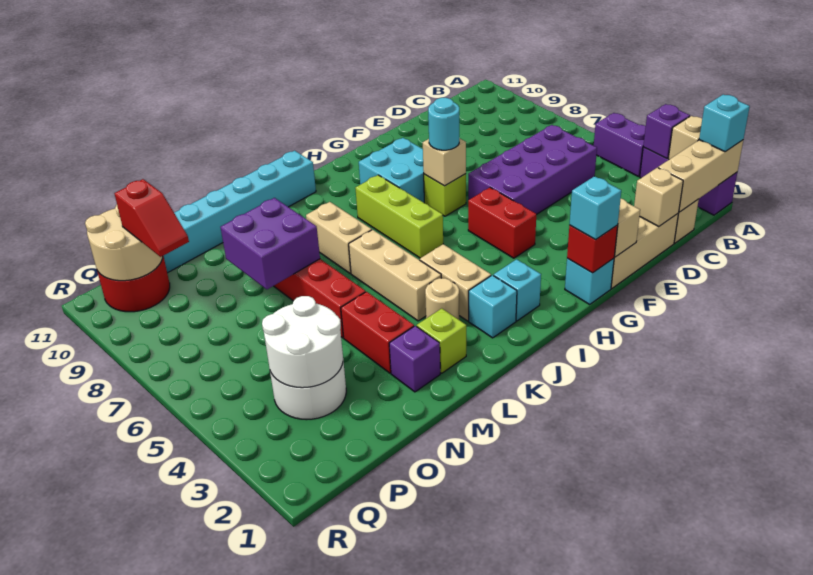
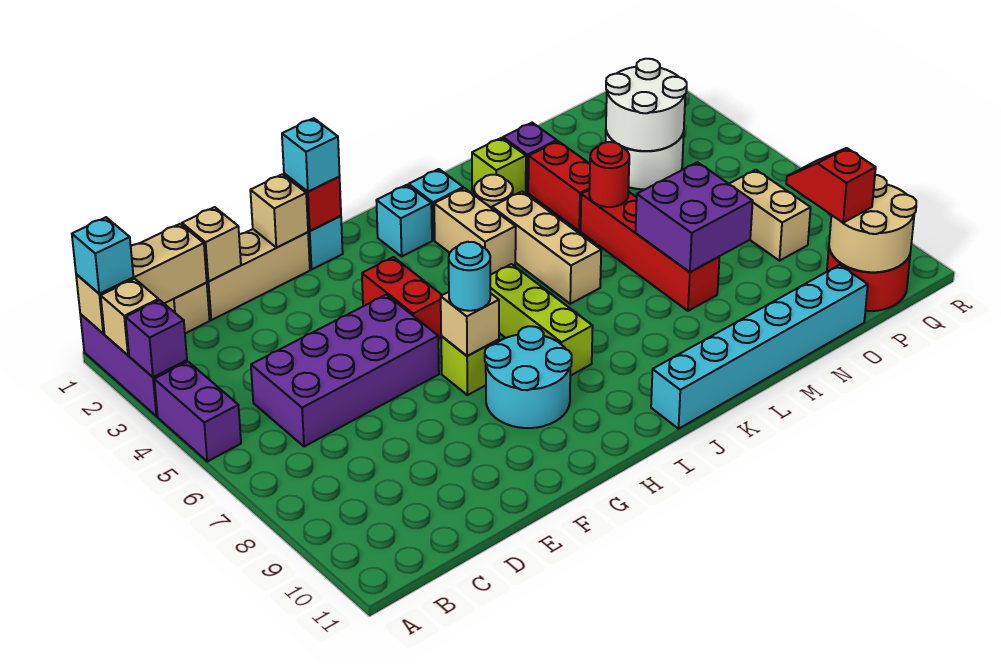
cyan brick G8:H9 level 1 -> cyan round brick G8:H9 level 1
tan brick K7:K8 level 1 -> tan brick P7:P8 level 1
none -> red round brick M5 level 2

